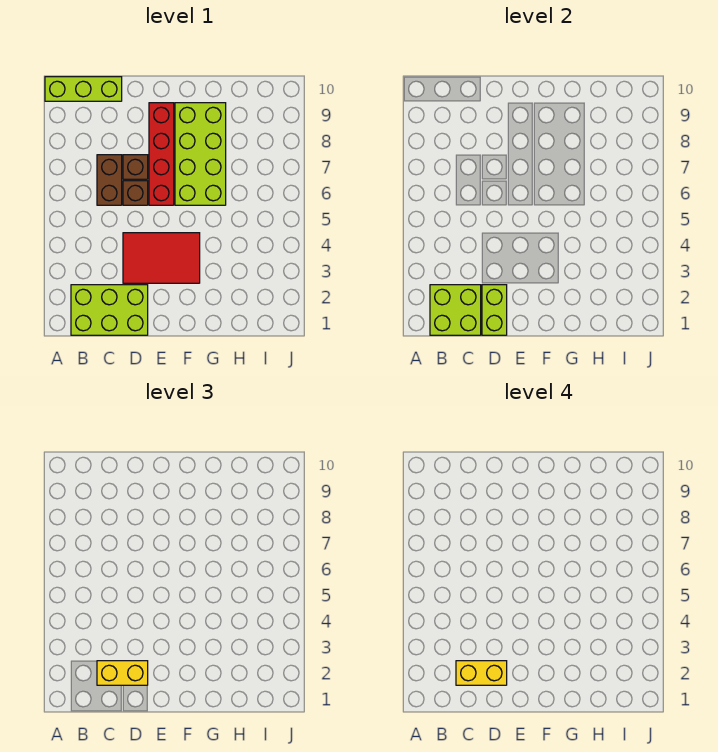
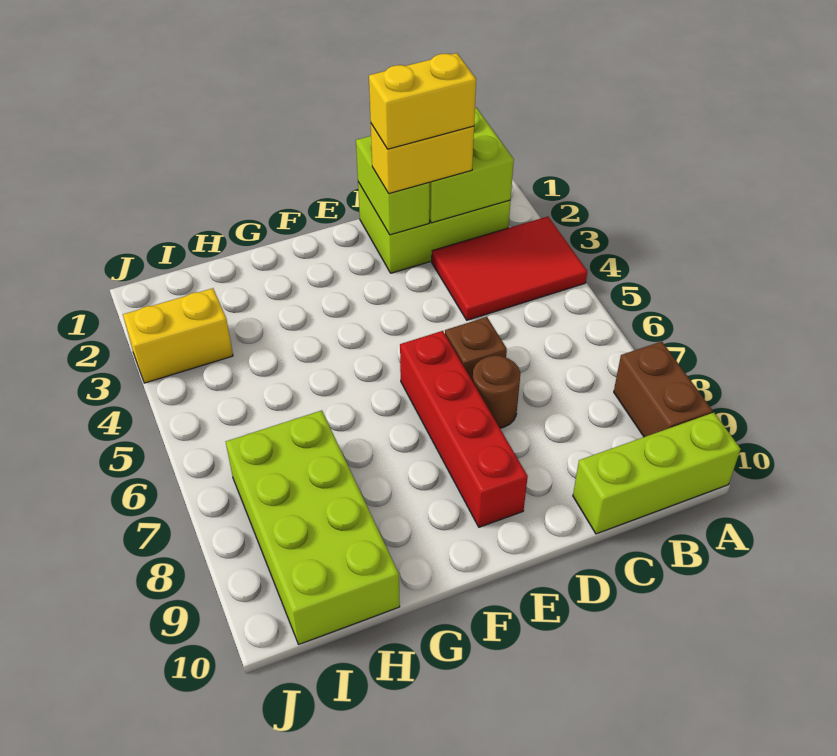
brown brick C6:C7 level 1 -> brown brick A8:A9 level 1
red tile D3:F4 level 1 -> red tile A3:C4 level 1
brown brick D7 level 1 -> brown round brick D7 level 1
lime brick F6:G9 level 1 -> lime brick H7:I10 level 1
none -> yellow brick I3:J3 level 1

